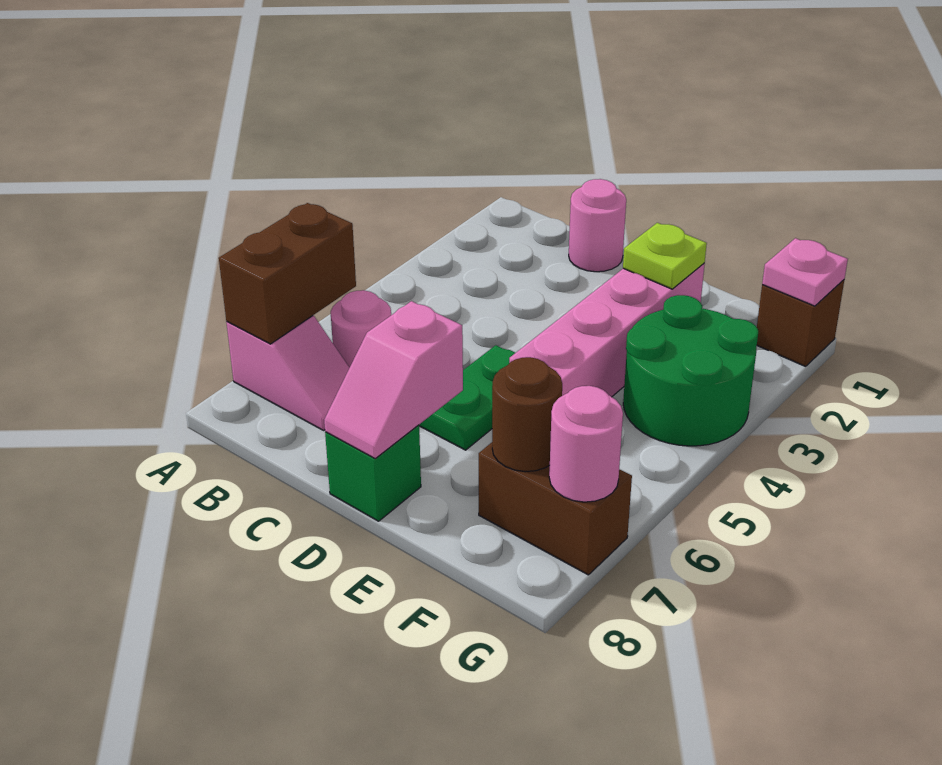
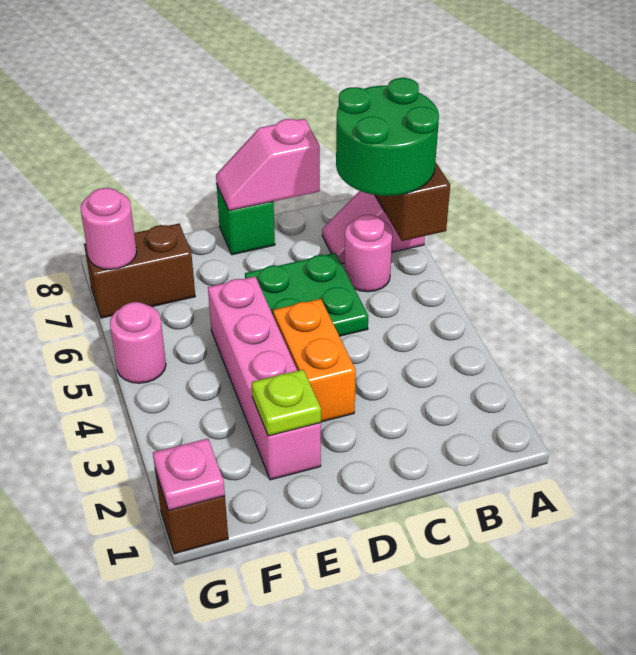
pink round brick C1 level 1 -> pink round brick G5 level 1
none -> orange brick D3:D4 level 1
green plate D5:D6 level 1 -> green plate C5:D6 level 1
pink slope D7:D8 level 2 top 7 -> pink slope C8:D8 level 2 top C
green round brick F3:G4 level 1 -> green round brick A6:B7 level 3
brown round brick F7 level 2 -> none

